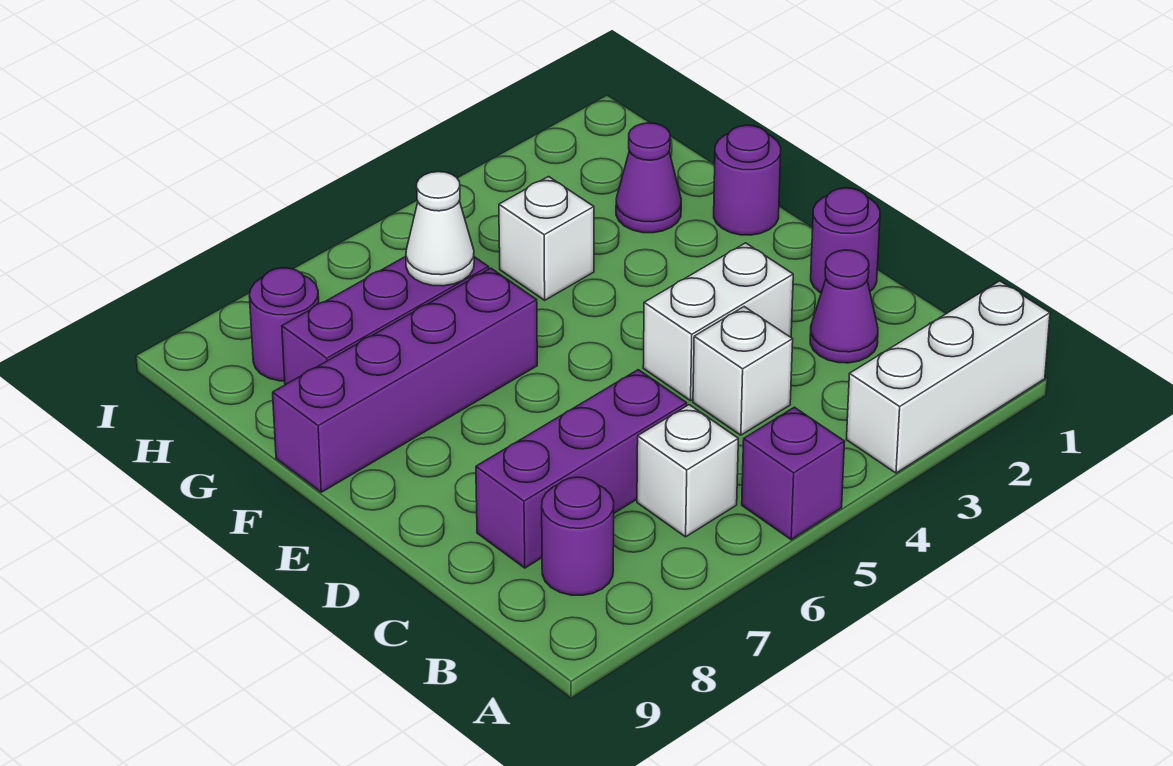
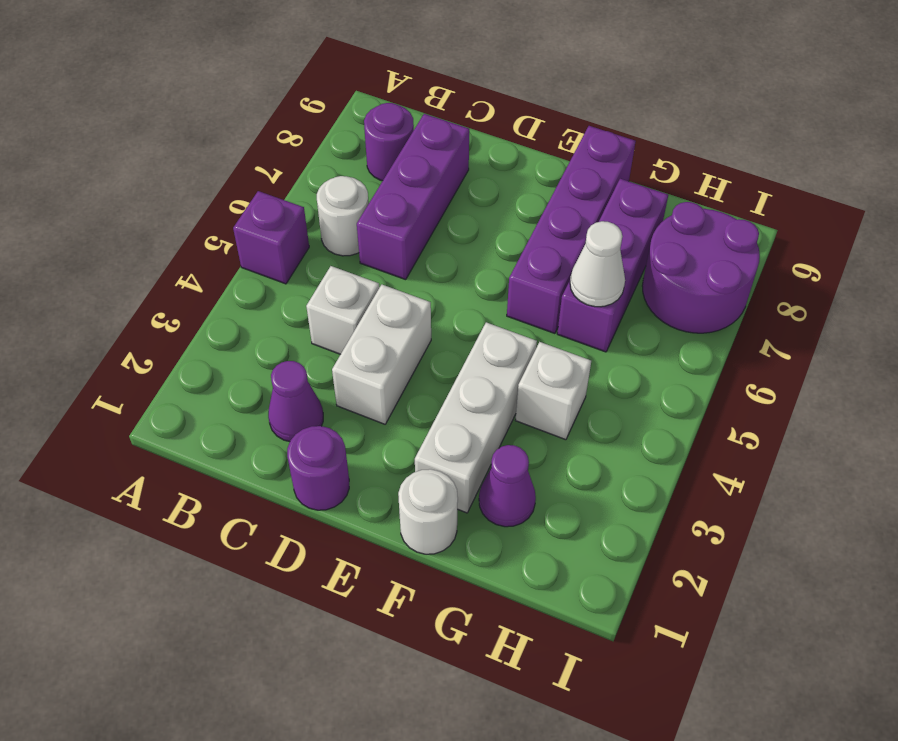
white brick A1:A3 level 1 -> white brick F2:F4 level 1
white brick B6 level 1 -> white round brick B6 level 1
purple round brick F1 level 1 -> white round brick F1 level 1
purple round brick H8 level 1 -> purple round brick H7:I8 level 1

